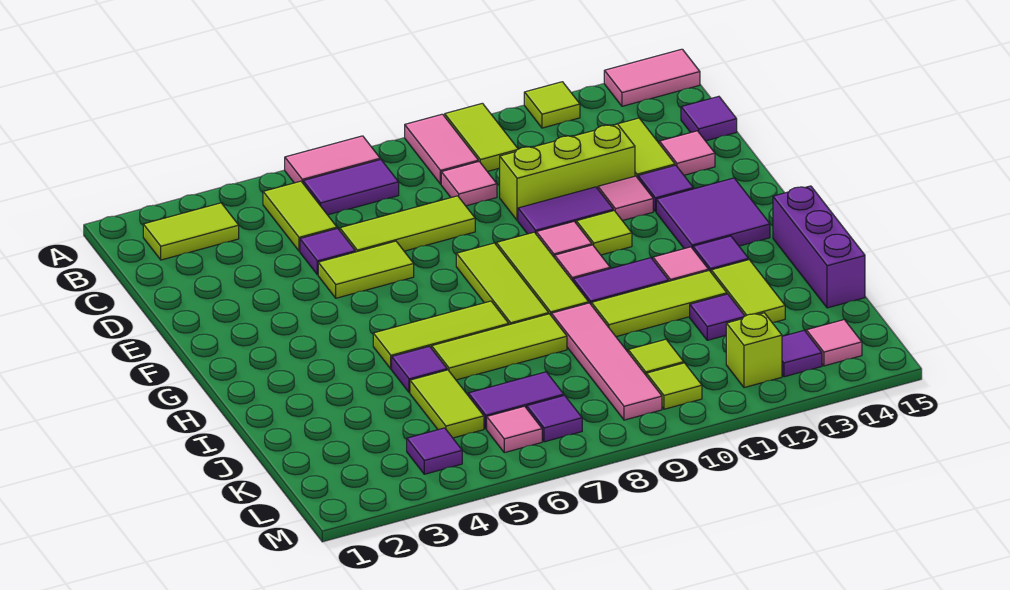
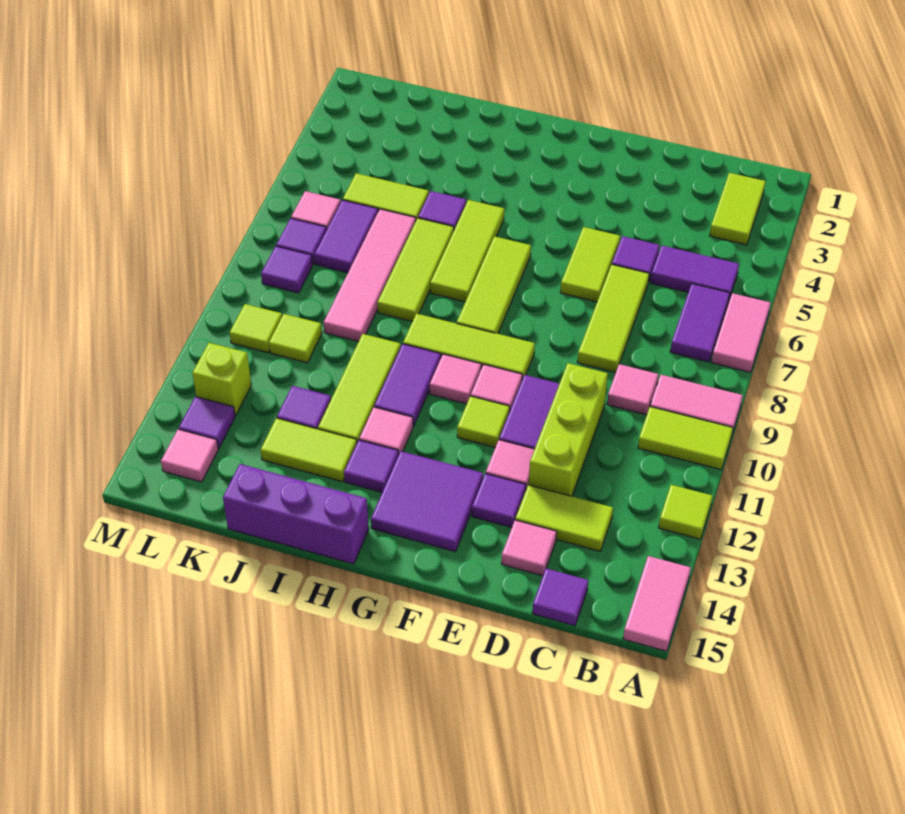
lime tile B5:C5 level 1 -> purple tile B5:C5 level 1
lime tile F8:H8 level 1 -> lime tile G6:G8 level 1
pink tile I9:L9 level 1 -> pink tile J6:J9 level 1
purple tile L4 level 1 -> purple tile L8 level 1

